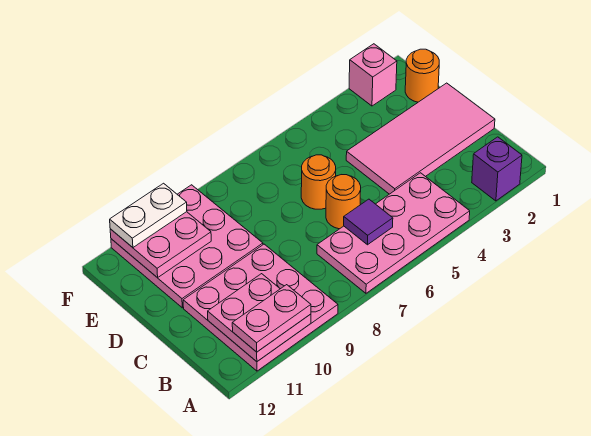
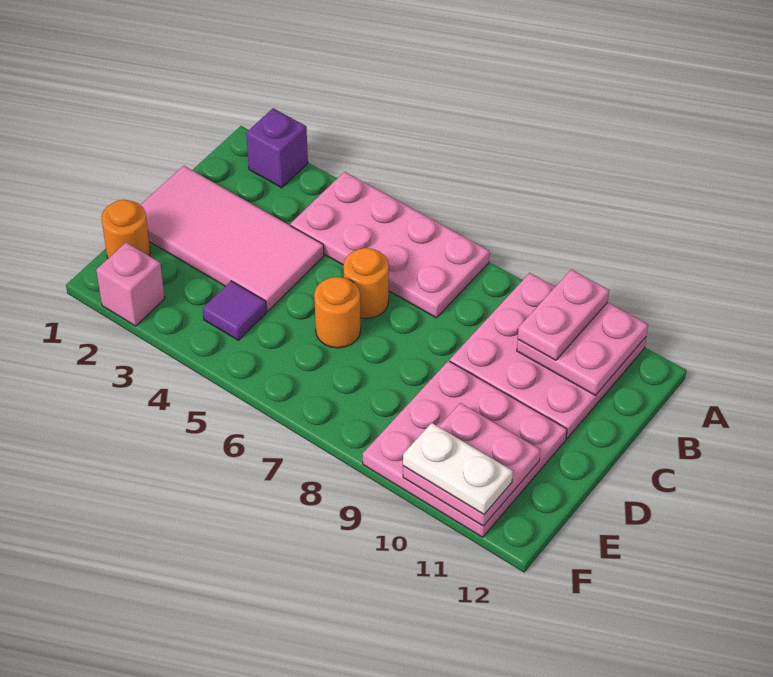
pink plate A10:A11 level 3 -> pink plate A10:B10 level 3
purple tile B6 level 2 -> purple tile E4 level 1

